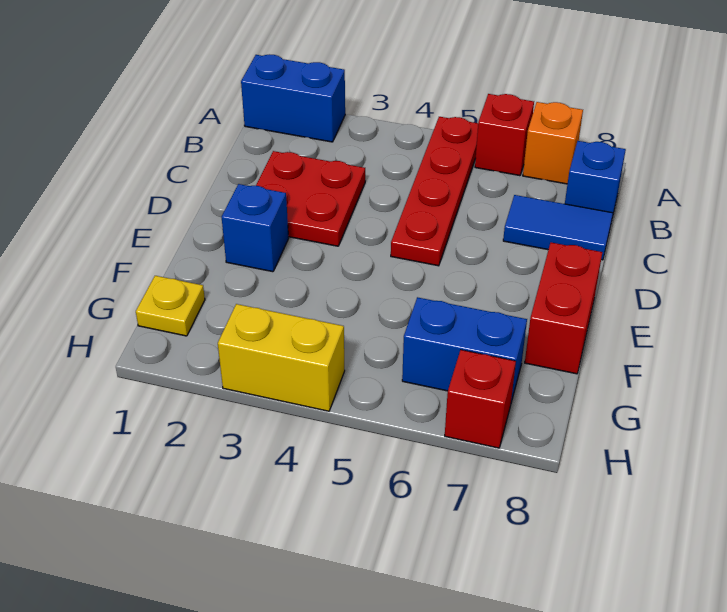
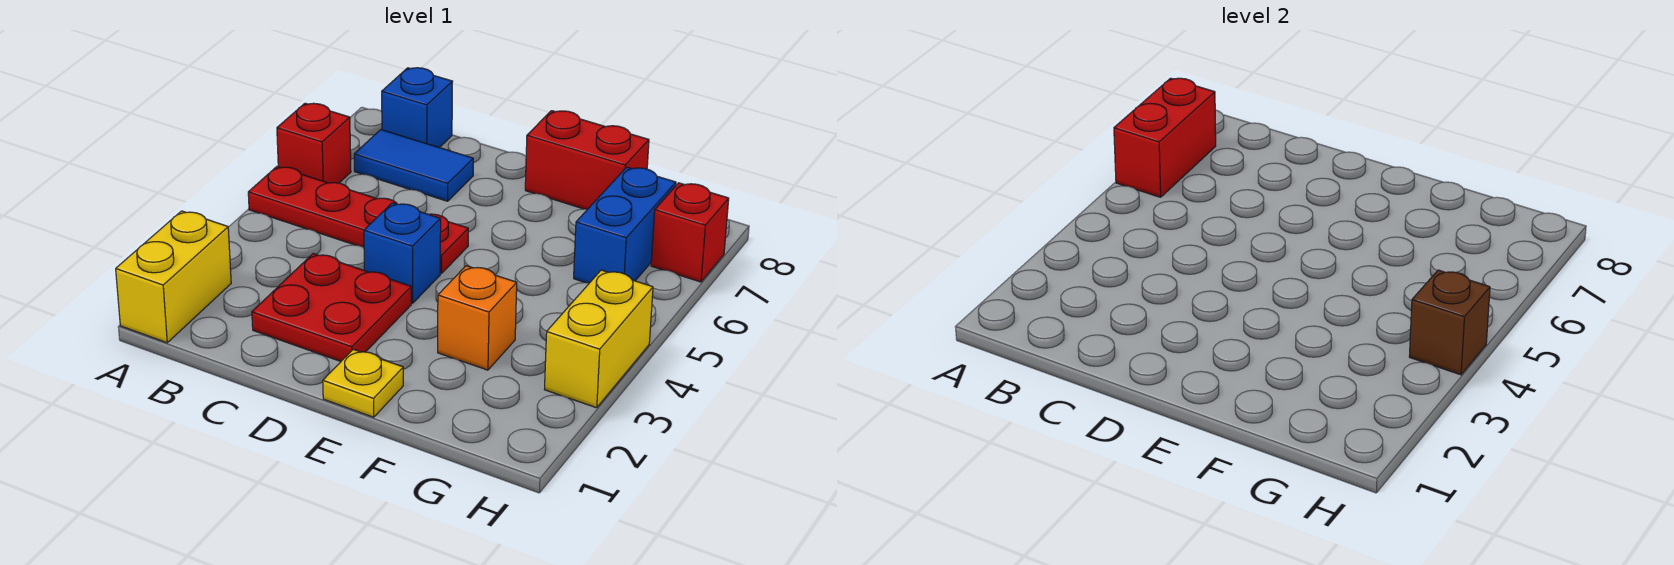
blue brick A1:A2 level 1 -> yellow brick A1:A2 level 1
none -> red brick A6:A7 level 2
orange brick A7 level 1 -> orange brick F3 level 1
blue tile C7:C8 level 1 -> blue tile B7:C7 level 1
blue brick E2 level 1 -> blue brick D4 level 1
yellow plate G1 level 1 -> yellow plate E1 level 1
none -> brown brick H4 level 2

